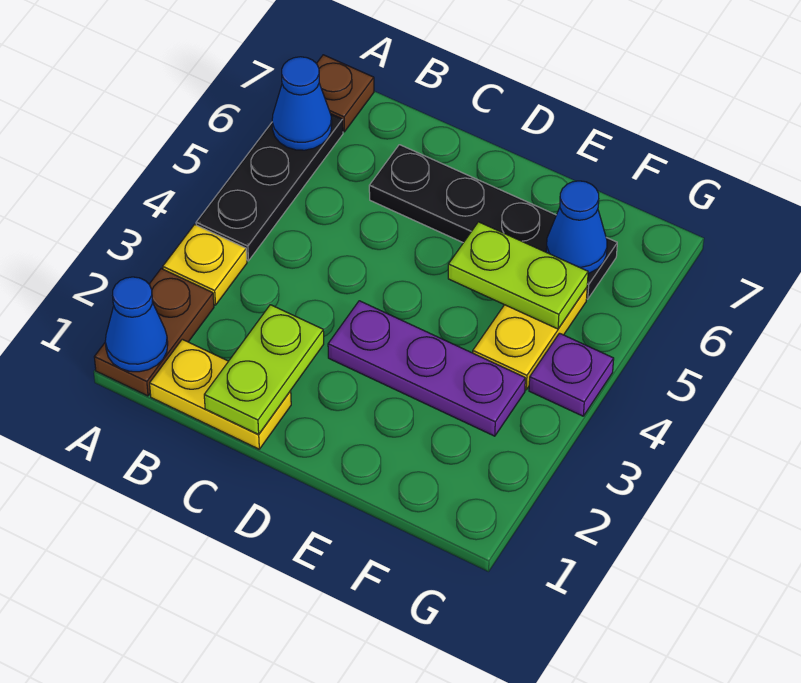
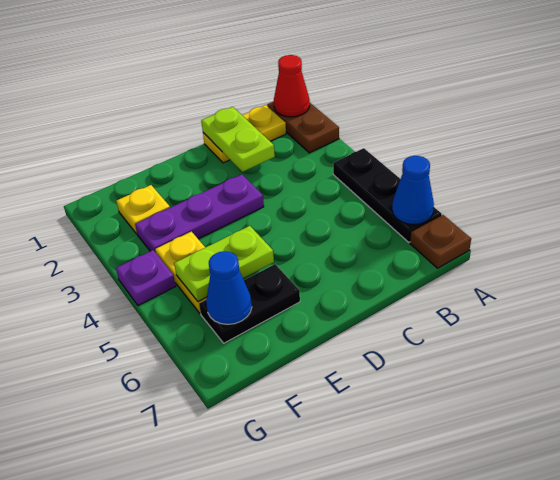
blue cone A1 level 2 -> red cone A1 level 2
yellow plate A3 level 1 -> yellow plate F2 level 1
black plate C6:F6 level 1 -> black plate E6:F6 level 1

